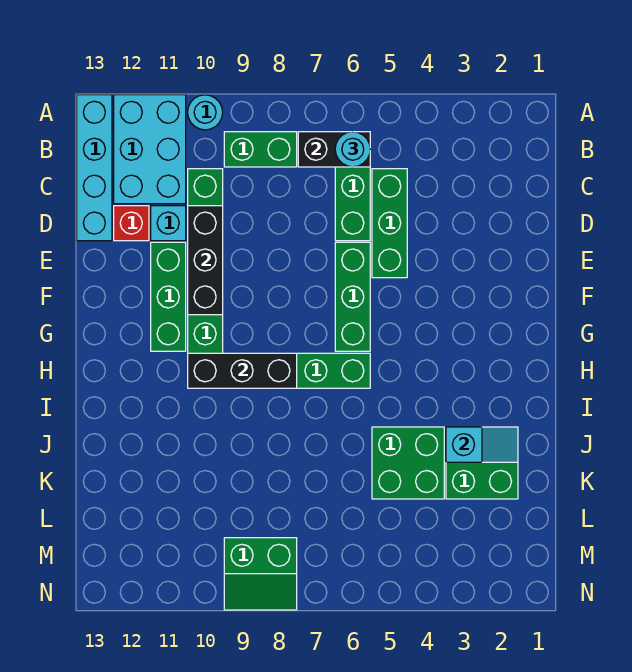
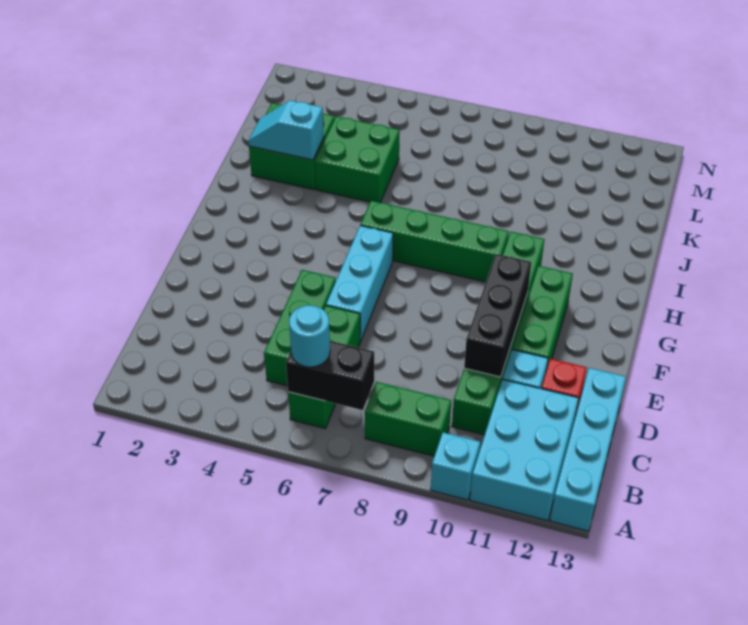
cyan round brick A10 level 1 -> cyan brick A10 level 1
green brick E6:G6 level 1 -> cyan brick E6:G6 level 1
black brick H8:H10 level 2 -> none
green slope M8:N9 level 1 top M -> none

